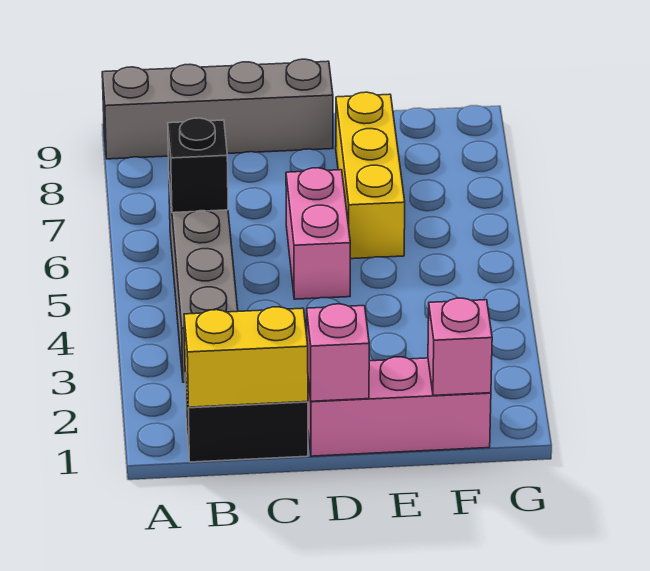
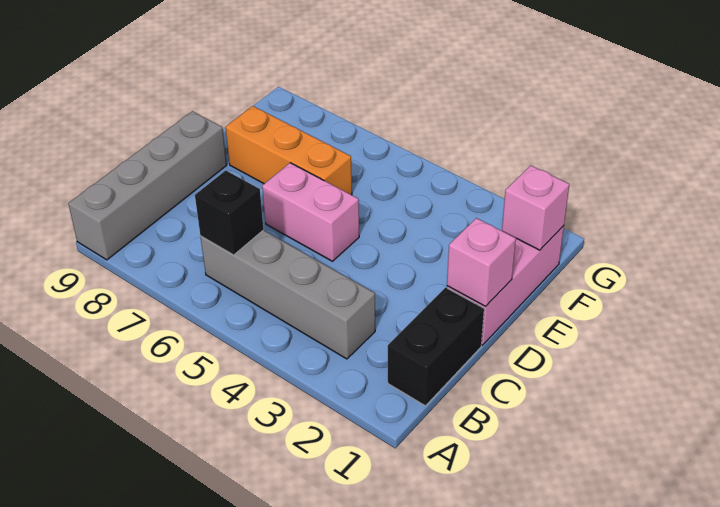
yellow brick B1:C1 level 2 -> none
yellow brick E6:E8 level 1 -> orange brick E6:E8 level 1

